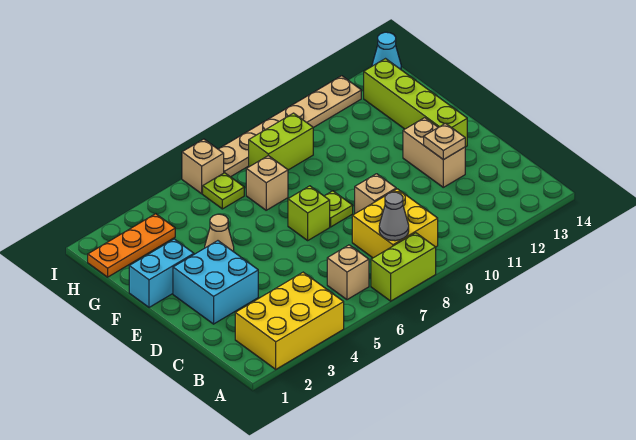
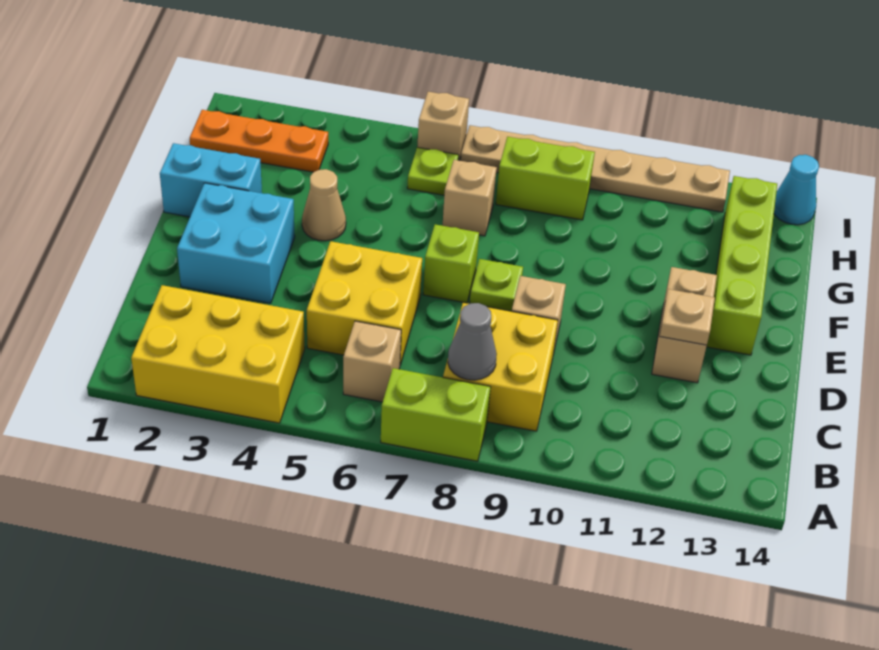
none -> yellow brick C5:D6 level 1

